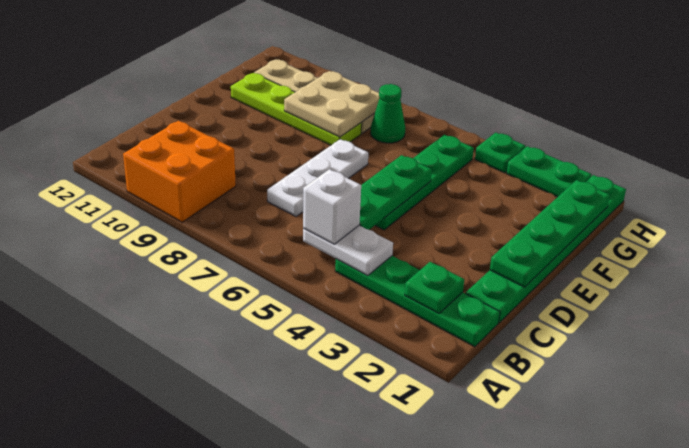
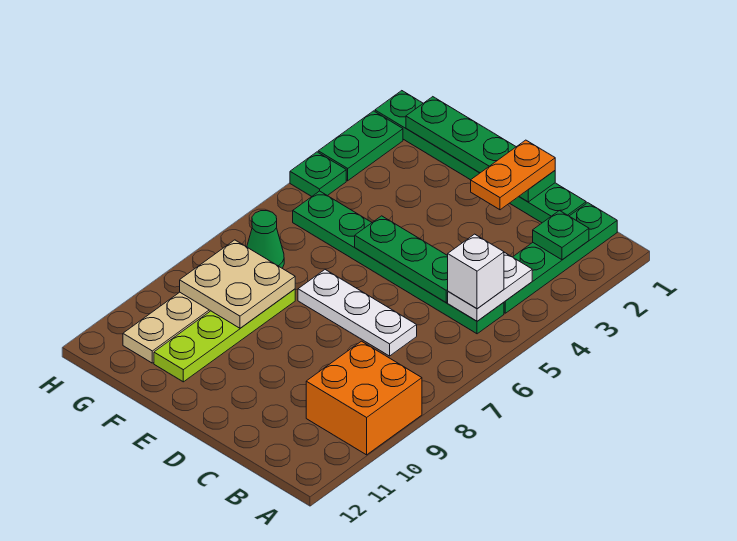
none -> orange plate D1:D2 level 3
green plate D5:G5 level 1 -> green plate B5:G5 level 1

